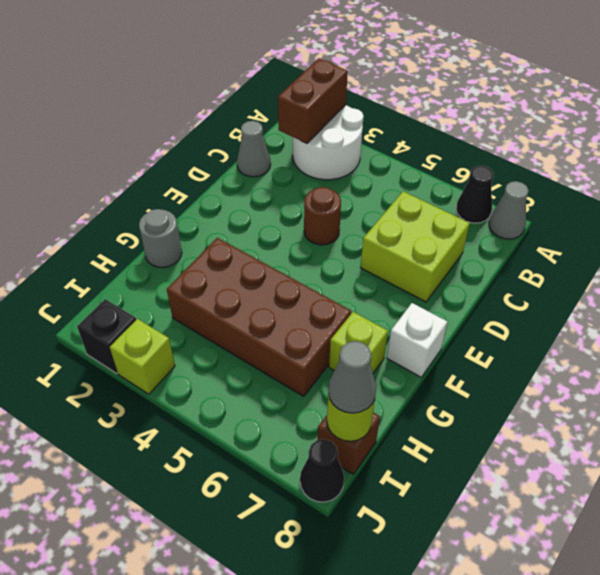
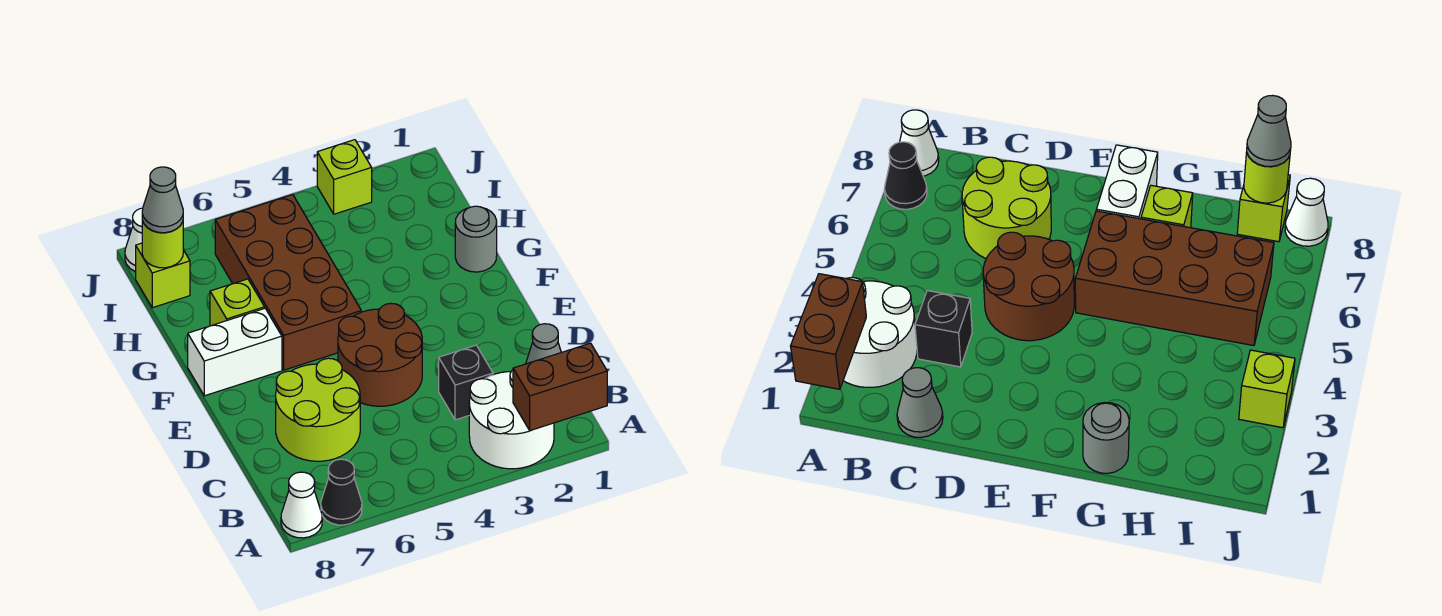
brown brick A2:B2 level 2 -> brown brick A1:A2 level 2
grey cone A8 level 1 -> white cone A8 level 1
lime brick C6:D7 level 1 -> lime round brick C6:D7 level 1
brown round brick D4 level 1 -> brown round brick D4:E5 level 1
white brick F8 level 1 -> white brick F7:F8 level 1
brown brick G3:H6 level 1 -> brown brick F5:I6 level 1
brown brick I8 level 1 -> lime brick I8 level 1
black brick J2 level 1 -> black brick C3 level 1
black cone J8 level 1 -> white cone J8 level 1

